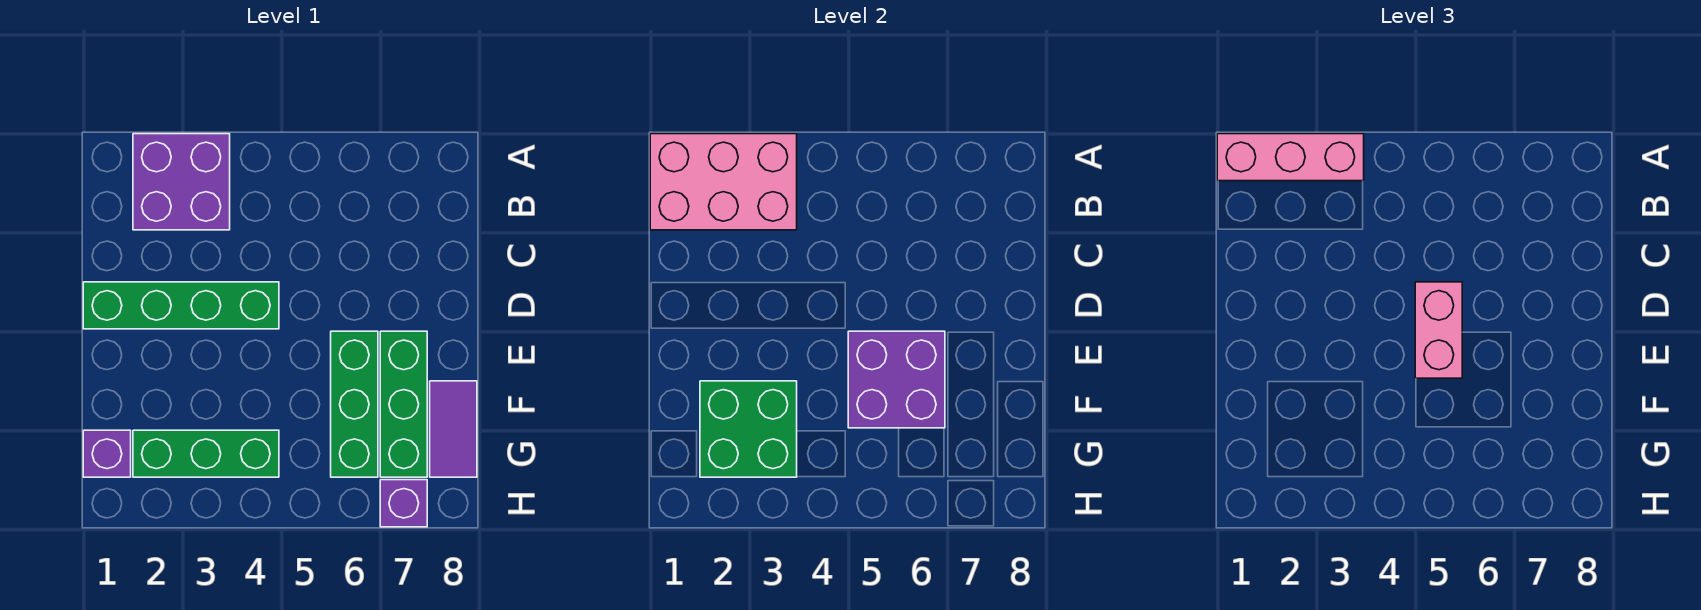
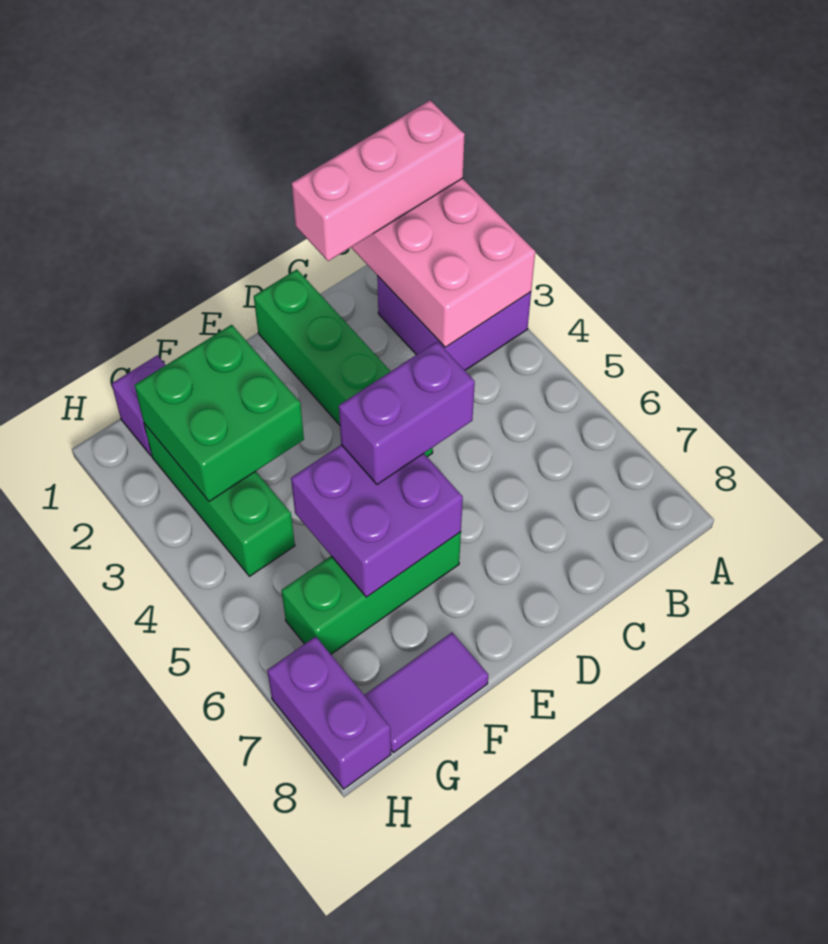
pink brick A1:A3 level 3 -> pink brick A1:C1 level 3
pink brick D5:E5 level 3 -> purple brick D5:E5 level 3
green brick E7:G7 level 1 -> none
purple brick H7 level 1 -> purple brick H7:H8 level 1

